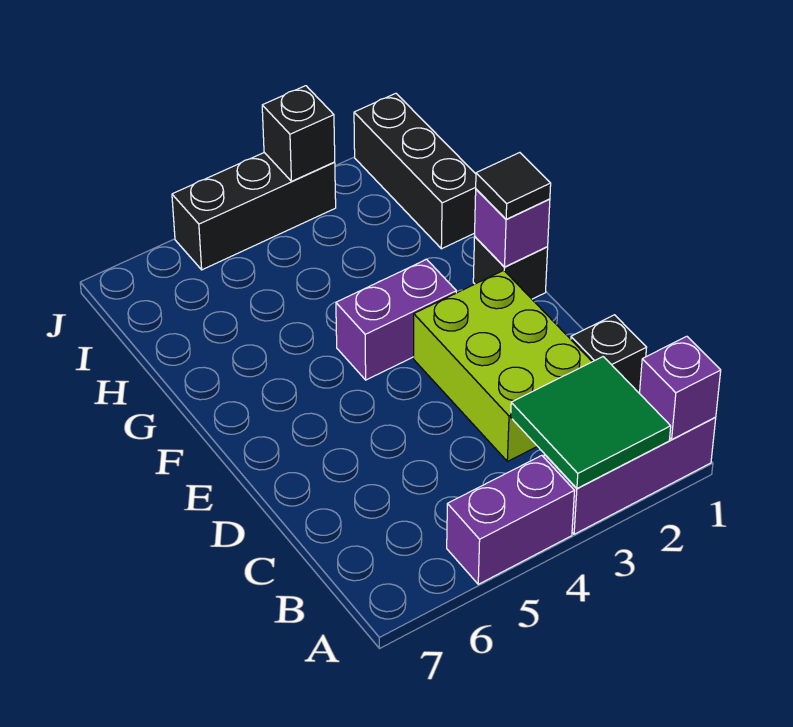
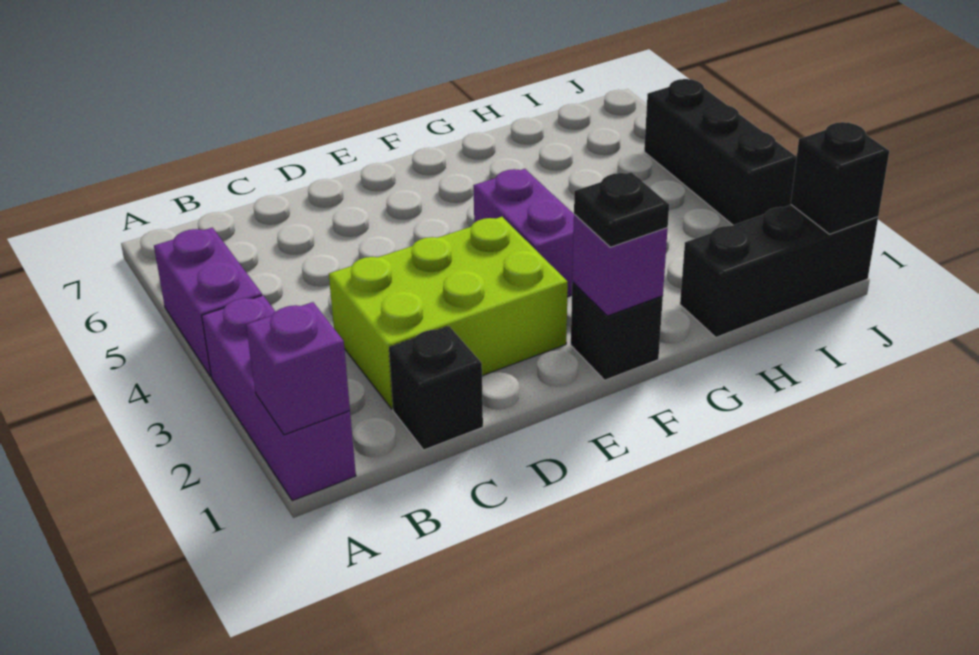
green tile A2:B3 level 2 -> none
black tile F1 level 3 -> black plate F1 level 3
black brick J3 level 2 -> black brick J1 level 2

